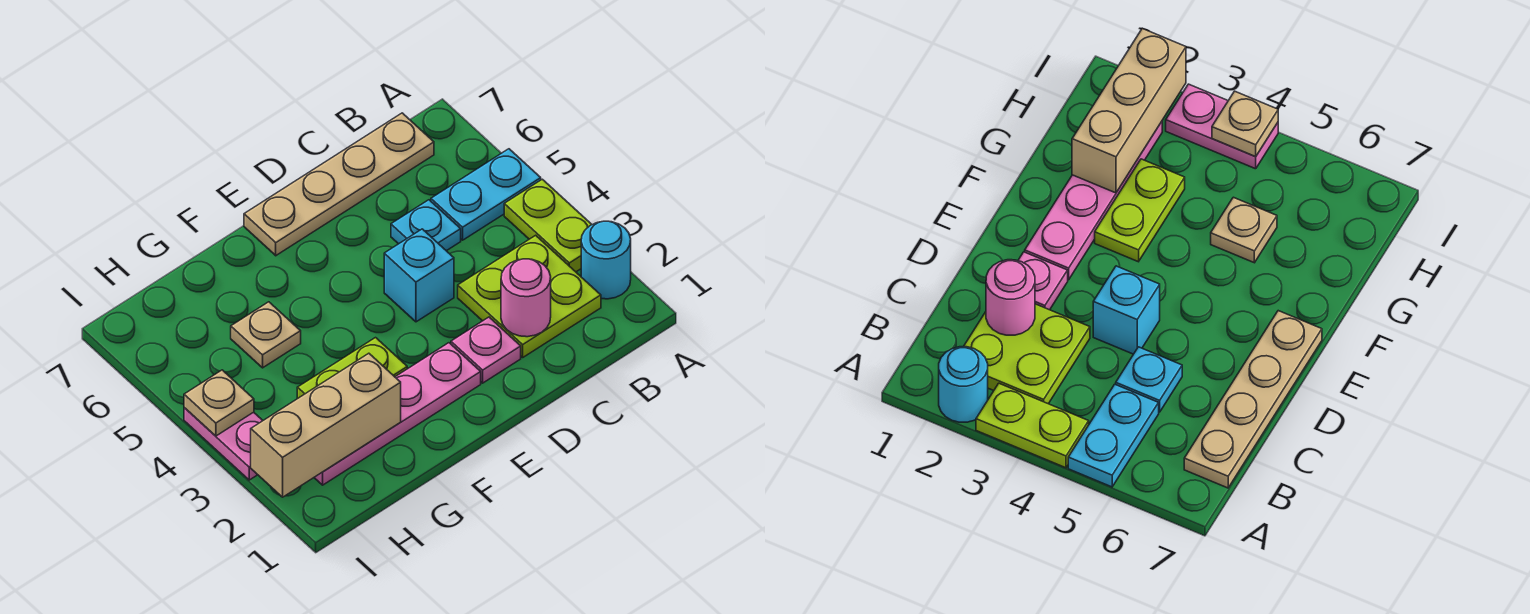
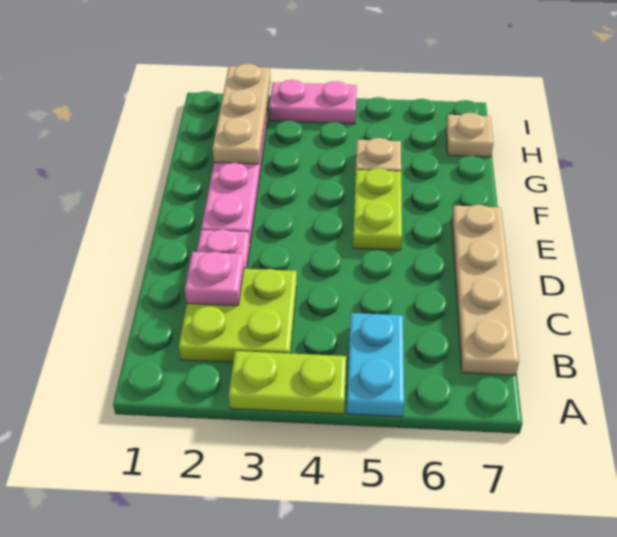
cyan round brick A2 level 1 -> none
pink round brick C2 level 2 -> pink plate C2 level 2
cyan plate C5 level 1 -> none
cyan brick D4 level 1 -> none
lime plate F3:G3 level 1 -> lime plate E5:F5 level 1
tan brick G2:I2 level 2 -> tan plate G2:I2 level 2
tan plate I4 level 2 -> tan plate H7 level 1

